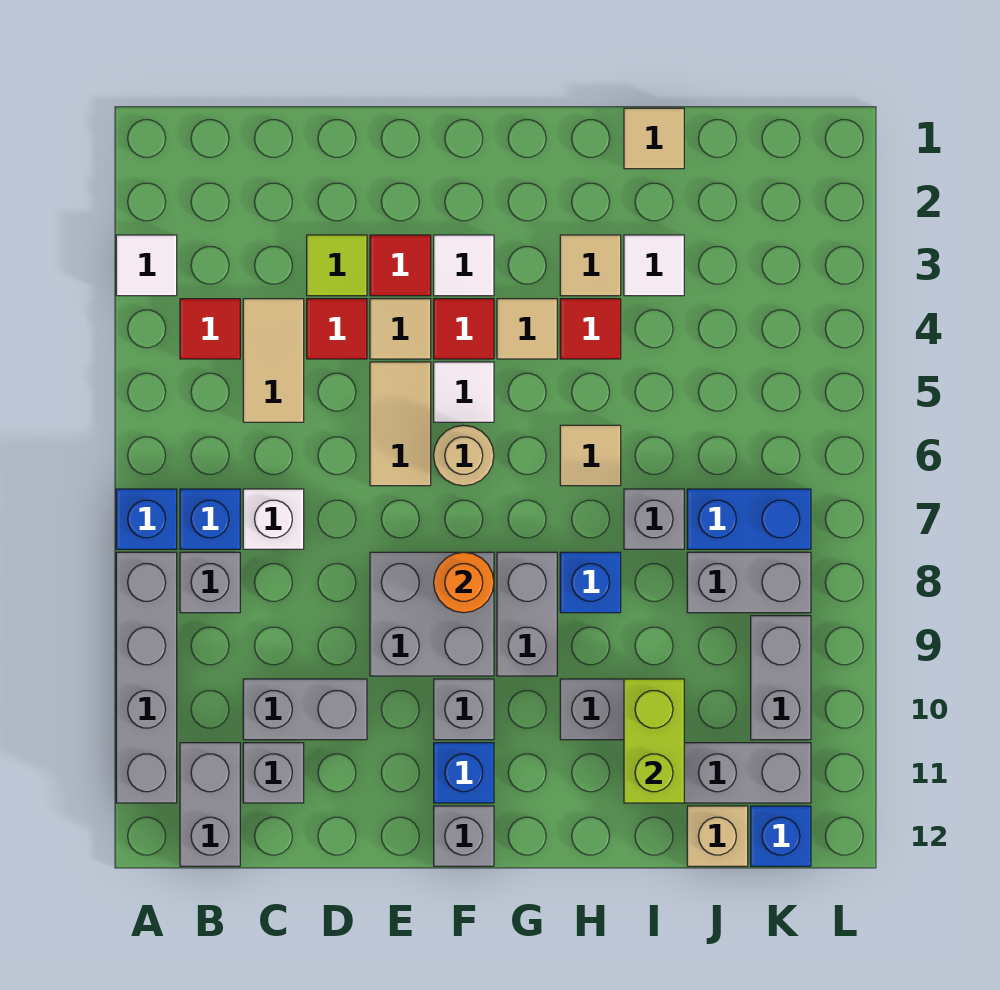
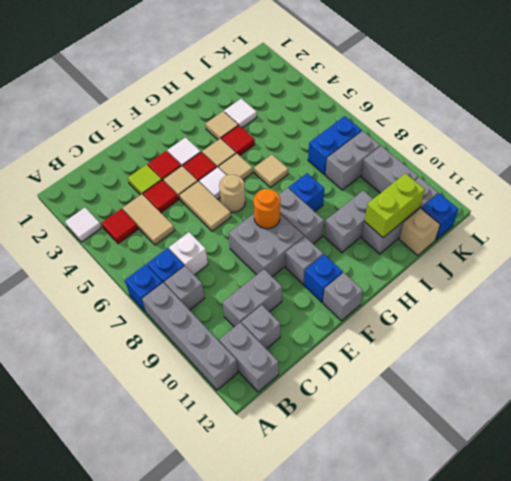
tan tile I1 level 1 -> tan tile G5 level 1
grey brick I7 level 1 -> none
lime brick I10:I11 level 2 -> lime brick I11:J11 level 2

